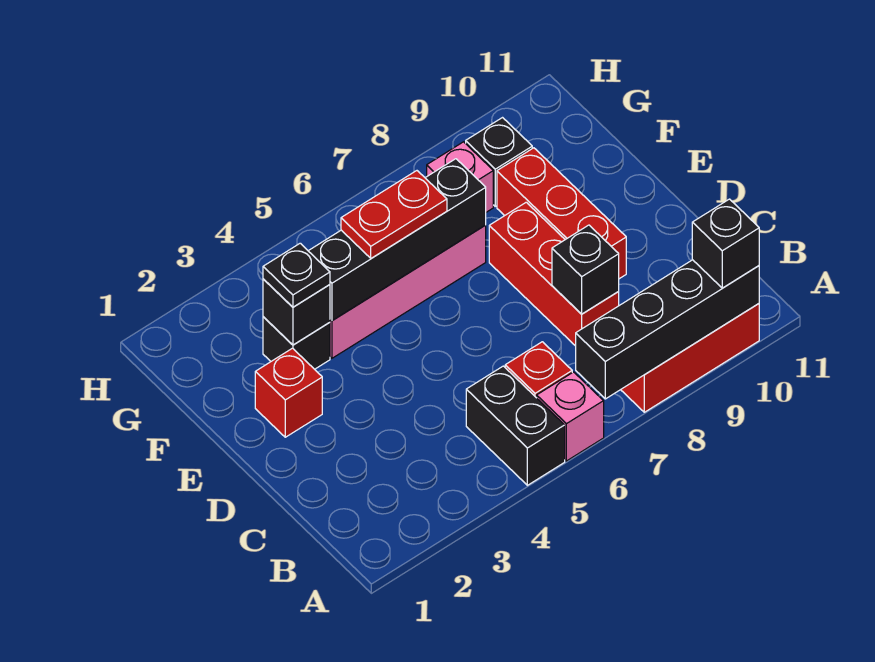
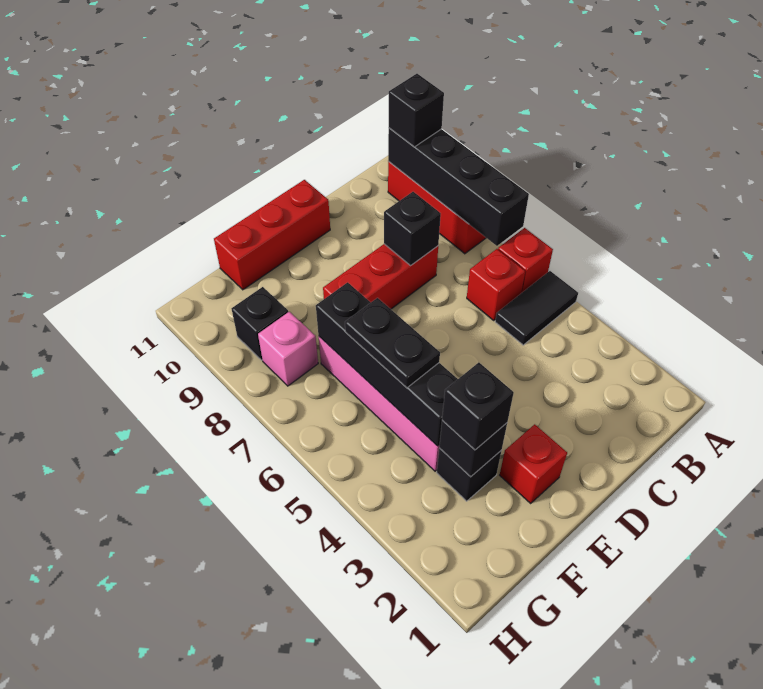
black brick A5:B5 level 1 -> black tile A5:B5 level 1
pink brick A6 level 1 -> red brick A6 level 1
red brick D9:F9 level 1 -> red brick D11:F11 level 1
black plate F3 level 3 -> black brick F3 level 3
red plate F5:F6 level 3 -> black plate F5:F6 level 3

